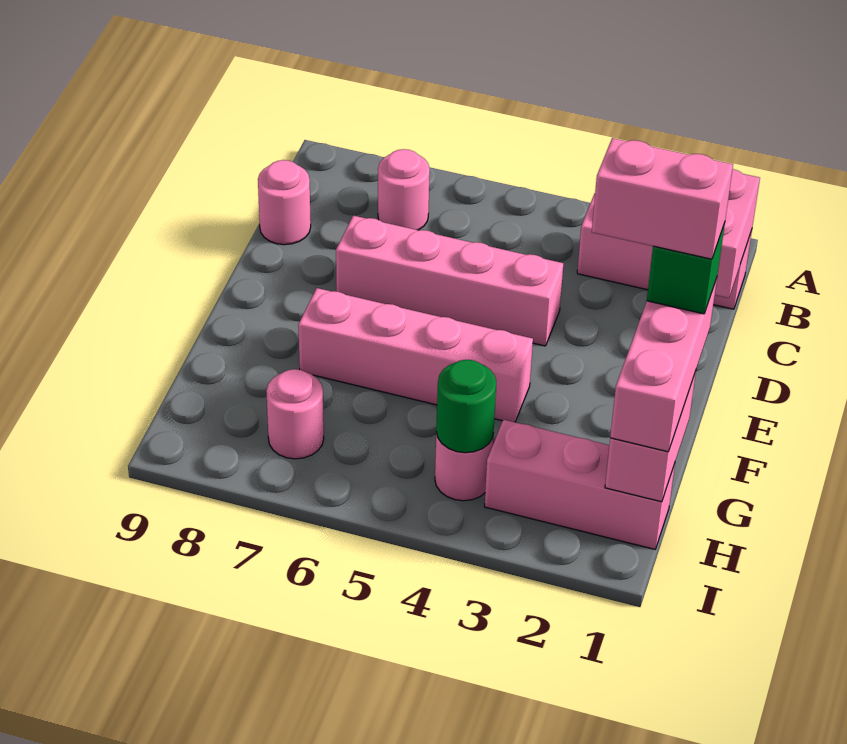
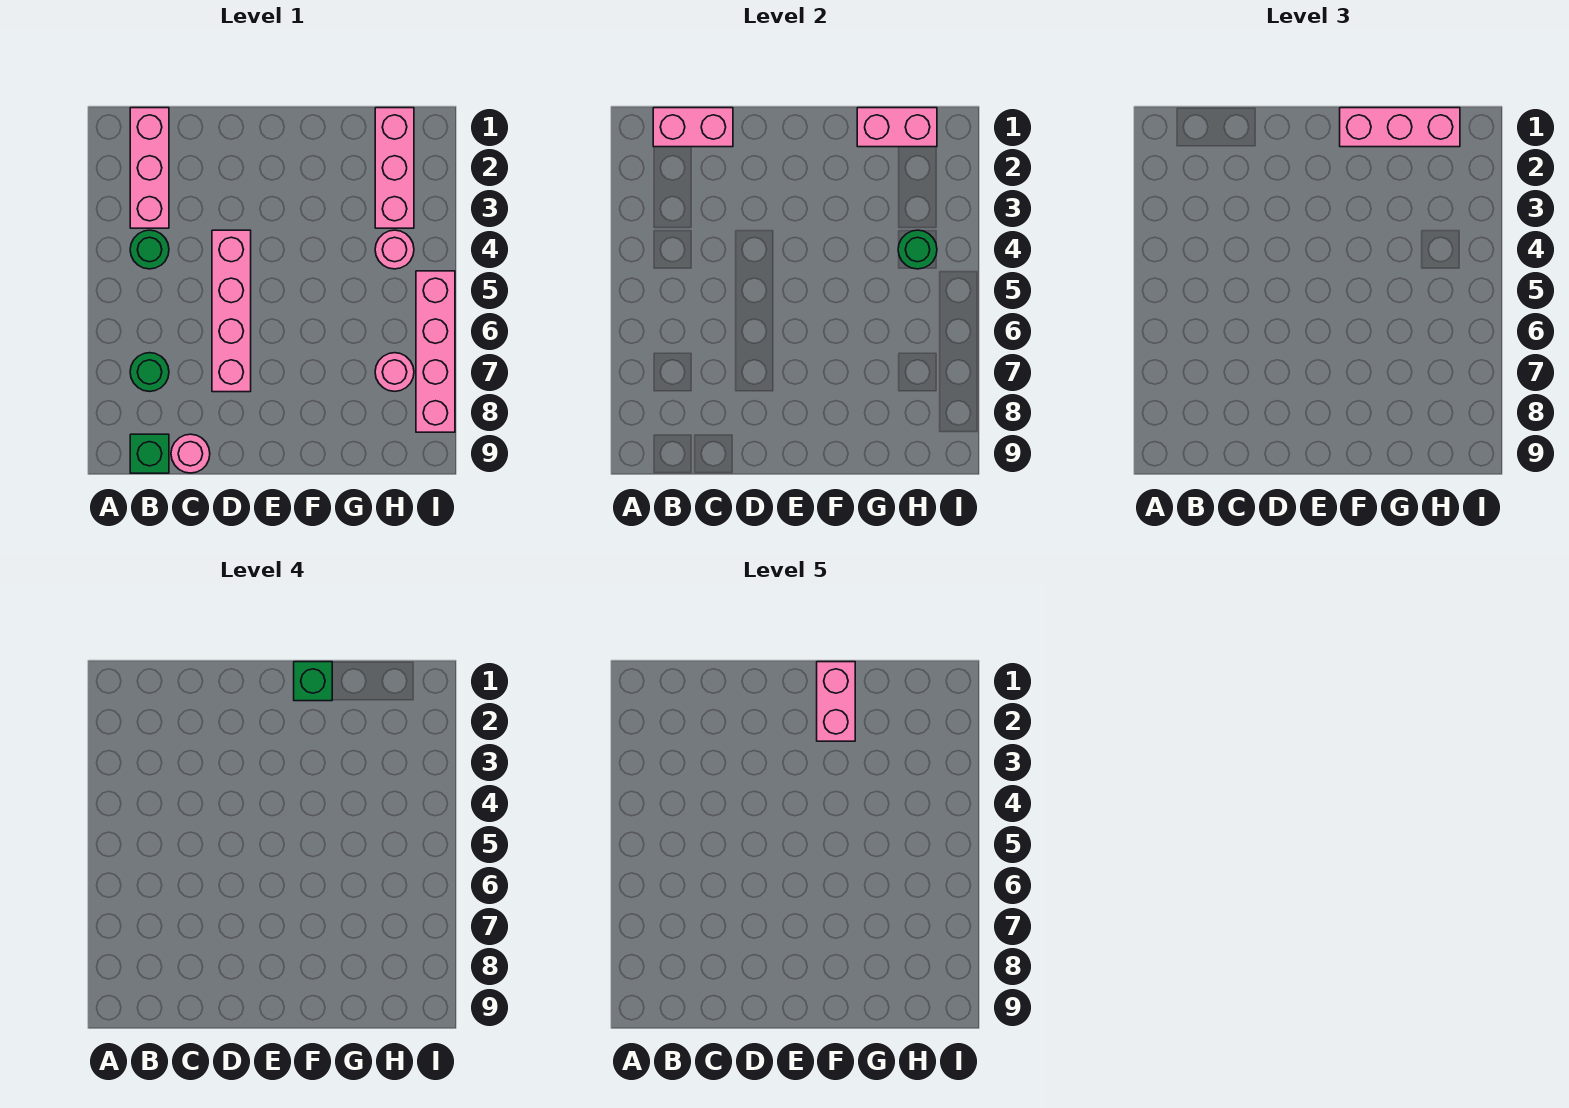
none -> green round brick B4 level 1
pink round brick B7 level 1 -> green round brick B7 level 1
none -> green brick B9 level 1
pink brick F4:F7 level 1 -> pink brick I5:I8 level 1

